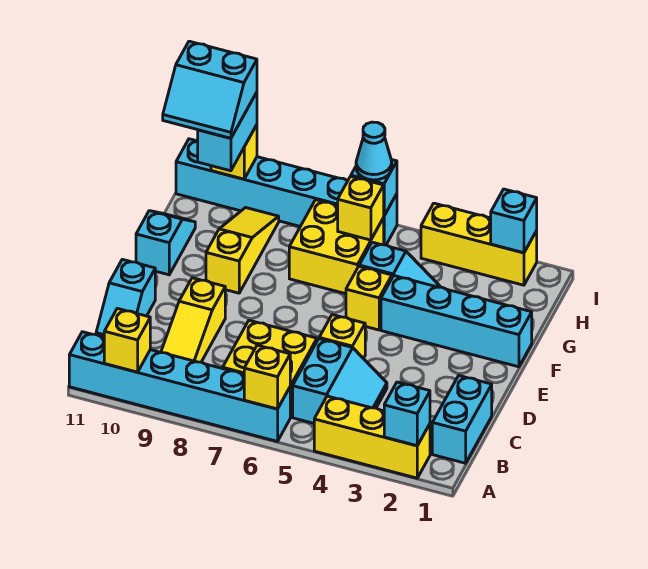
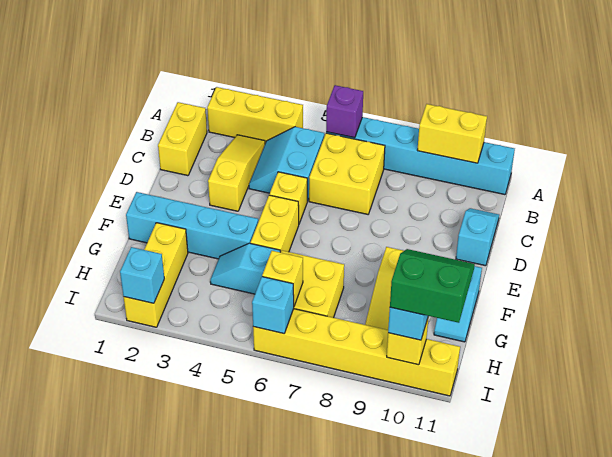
cyan brick A2 level 2 -> none
yellow brick A6 level 2 -> purple brick A6 level 2
yellow brick A10 level 2 -> yellow brick A9:A10 level 2
cyan brick B1:C1 level 1 -> yellow brick B1:C1 level 1
yellow slope B9:D9 level 1 top D -> yellow slope B3:D3 level 1 top D
yellow brick F5 level 1 -> yellow brick E5:F5 level 1
cyan slope H10:I11 level 4 top I -> green slope H10:I11 level 4 top I
yellow brick I2:I4 level 1 -> yellow brick G2:I2 level 1
cyan brick I6:I11 level 1 -> yellow brick I6:I11 level 1
cyan cone I6 level 3 -> none

